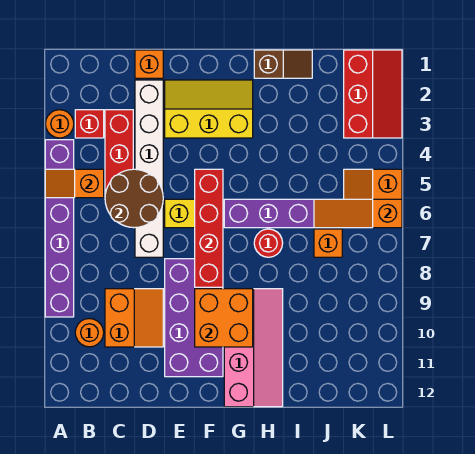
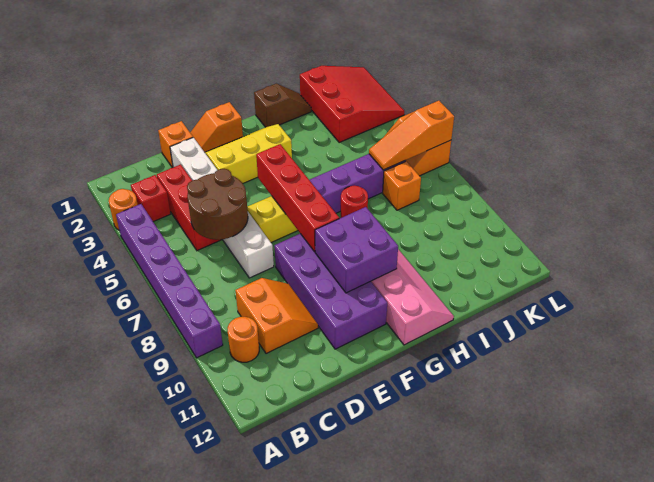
orange slope A5:B5 level 2 top B -> orange slope E1:F1 level 1 top F
orange brick F9:G10 level 2 -> purple brick F9:G10 level 2
red slope K1:L3 level 1 top K -> red slope J1:L3 level 1 top J

